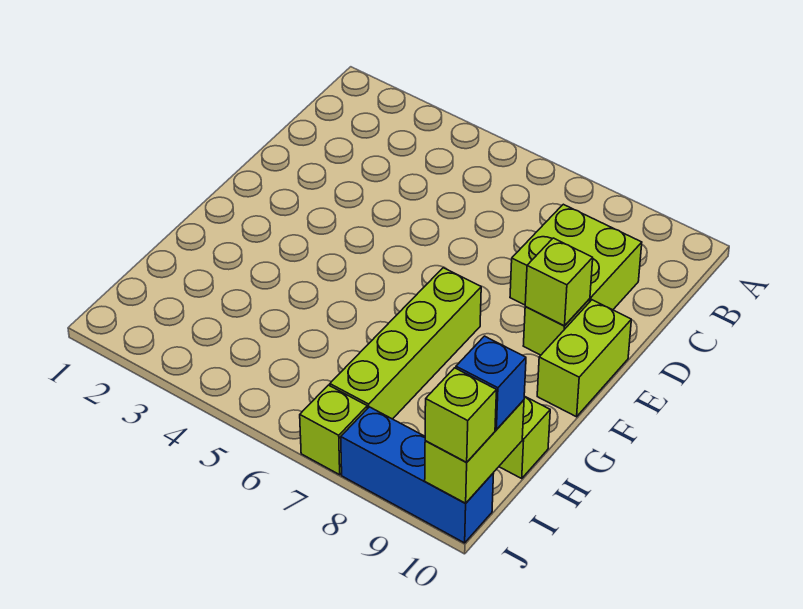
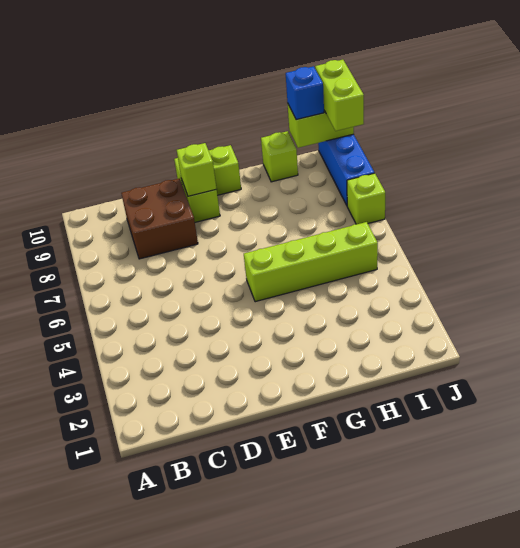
lime brick C8:D9 level 1 -> brown brick C8:D9 level 1
lime brick F7:I7 level 1 -> lime brick F5:I5 level 1
lime brick J10 level 3 -> lime brick J9:J10 level 3

